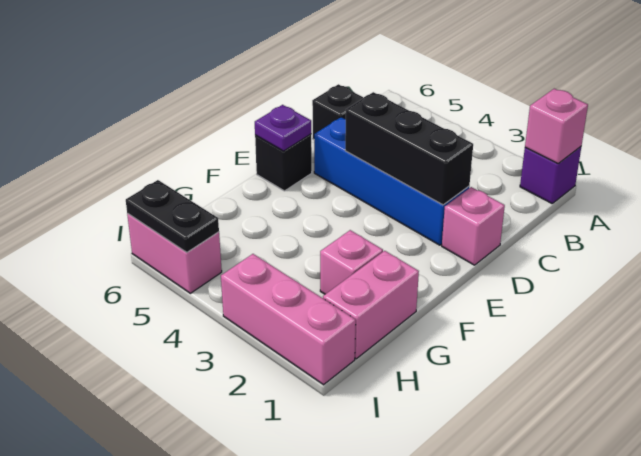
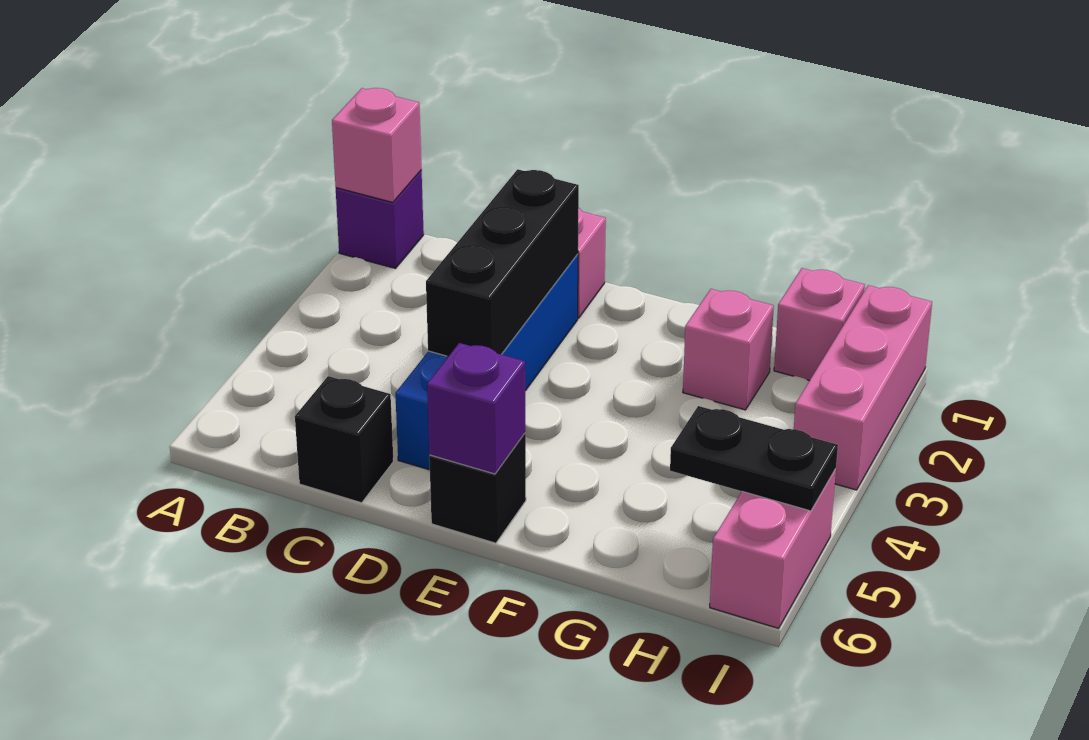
purple plate E6 level 2 -> purple brick E6 level 2
pink brick G1:H1 level 1 -> pink brick H1 level 1
black plate I5:I6 level 2 -> black plate H5:I5 level 2

